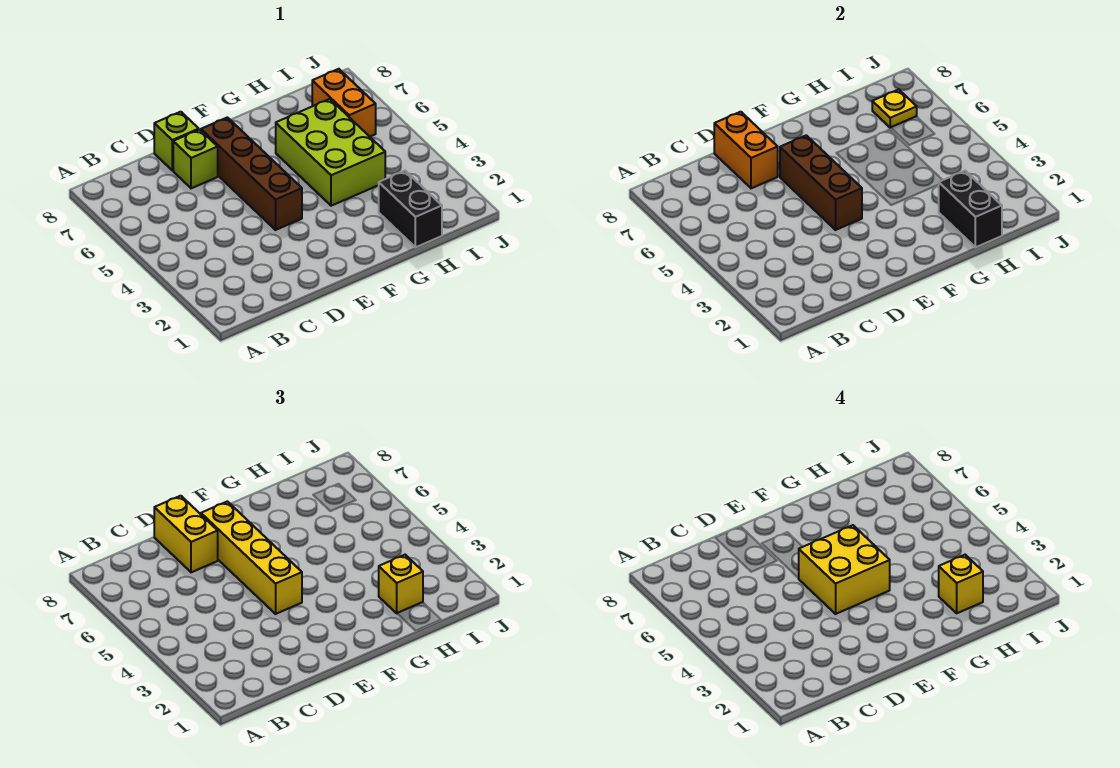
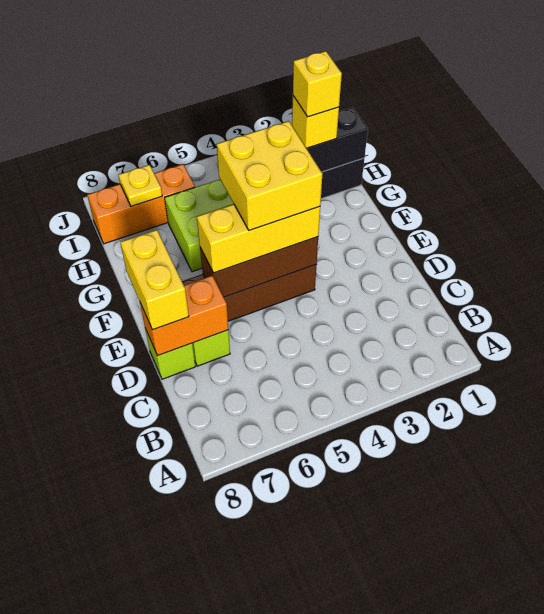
yellow brick D7:D8 level 3 -> yellow brick D8:E8 level 3
yellow brick E4:E7 level 3 -> yellow brick E4:E6 level 3
orange brick I6:I7 level 1 -> orange brick I6:I8 level 1

